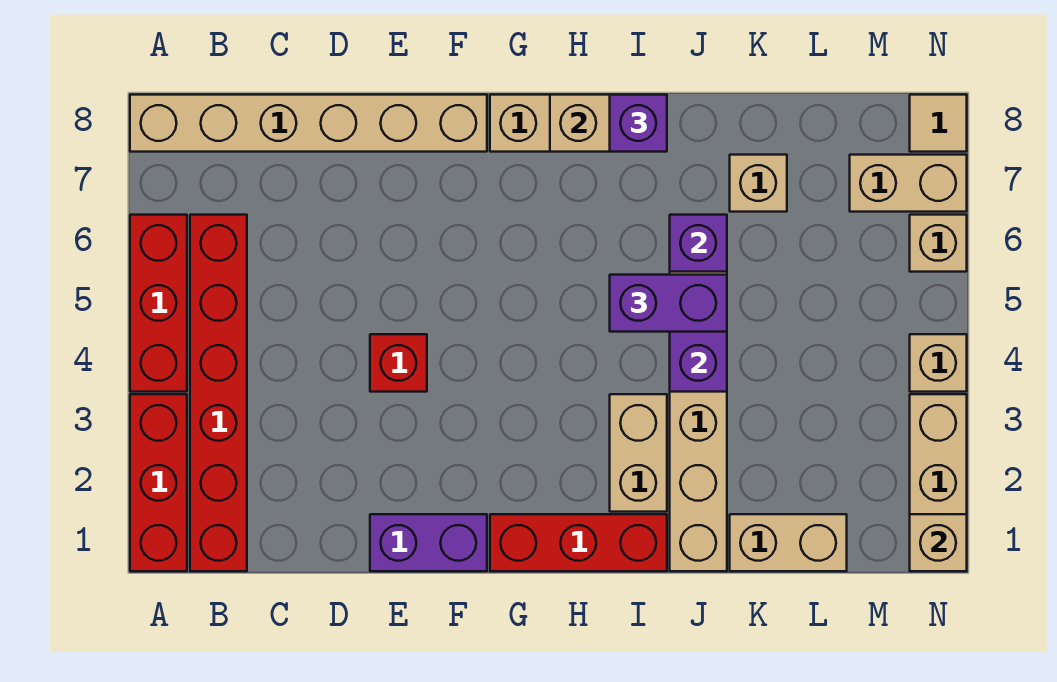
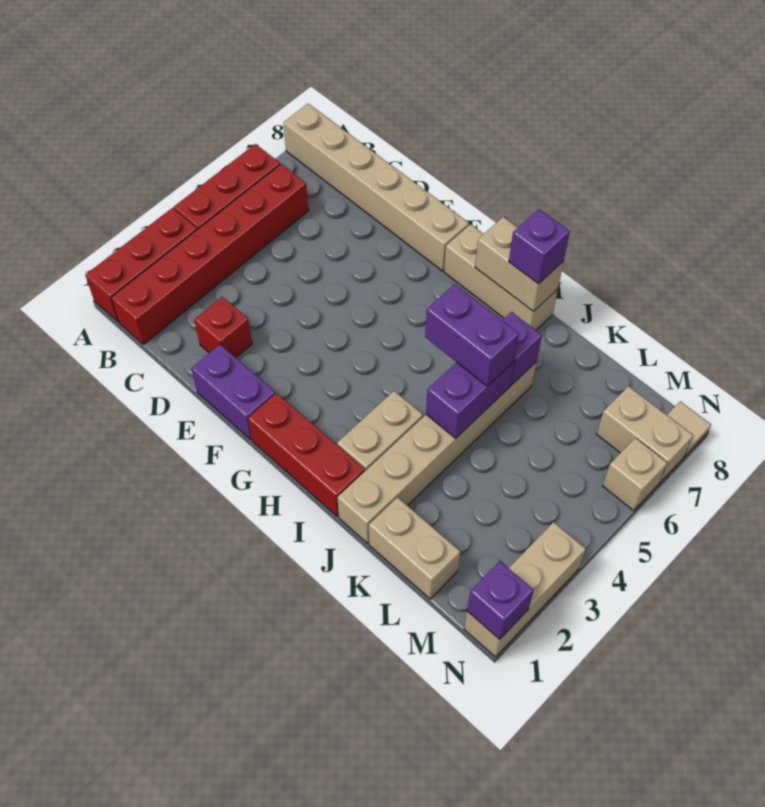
red brick E4 level 1 -> red brick D2 level 1
tan brick K7 level 1 -> none
tan brick N1 level 2 -> purple brick N1 level 2
tan brick N4 level 1 -> none

